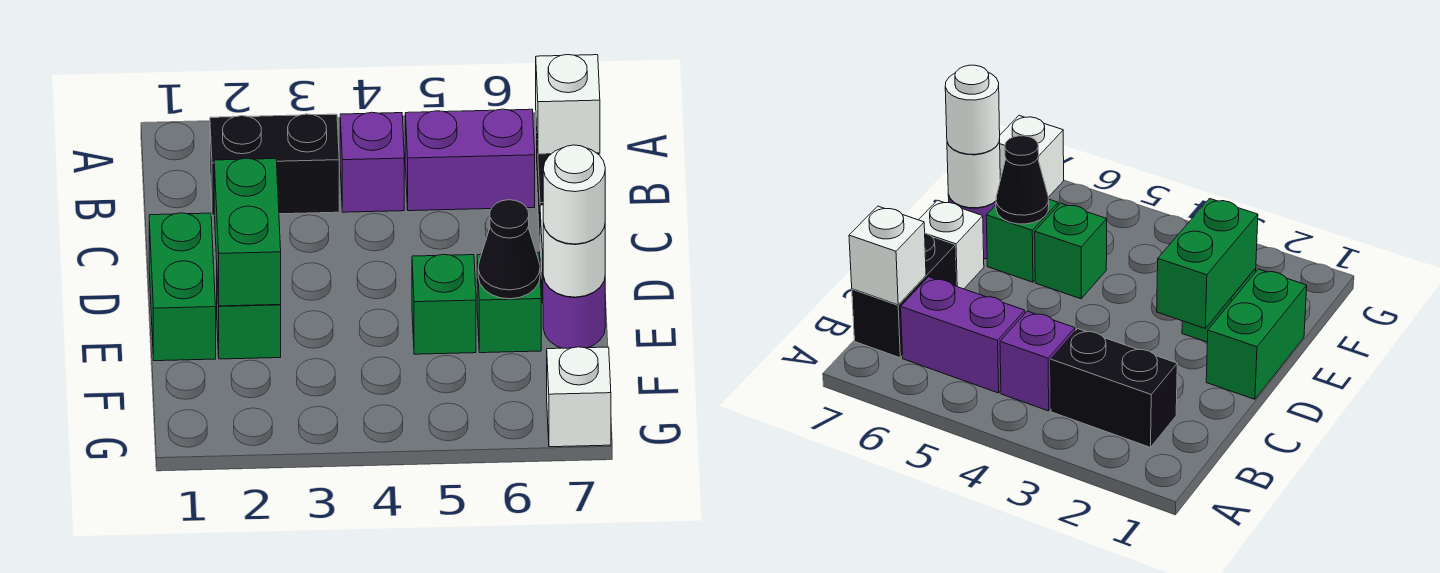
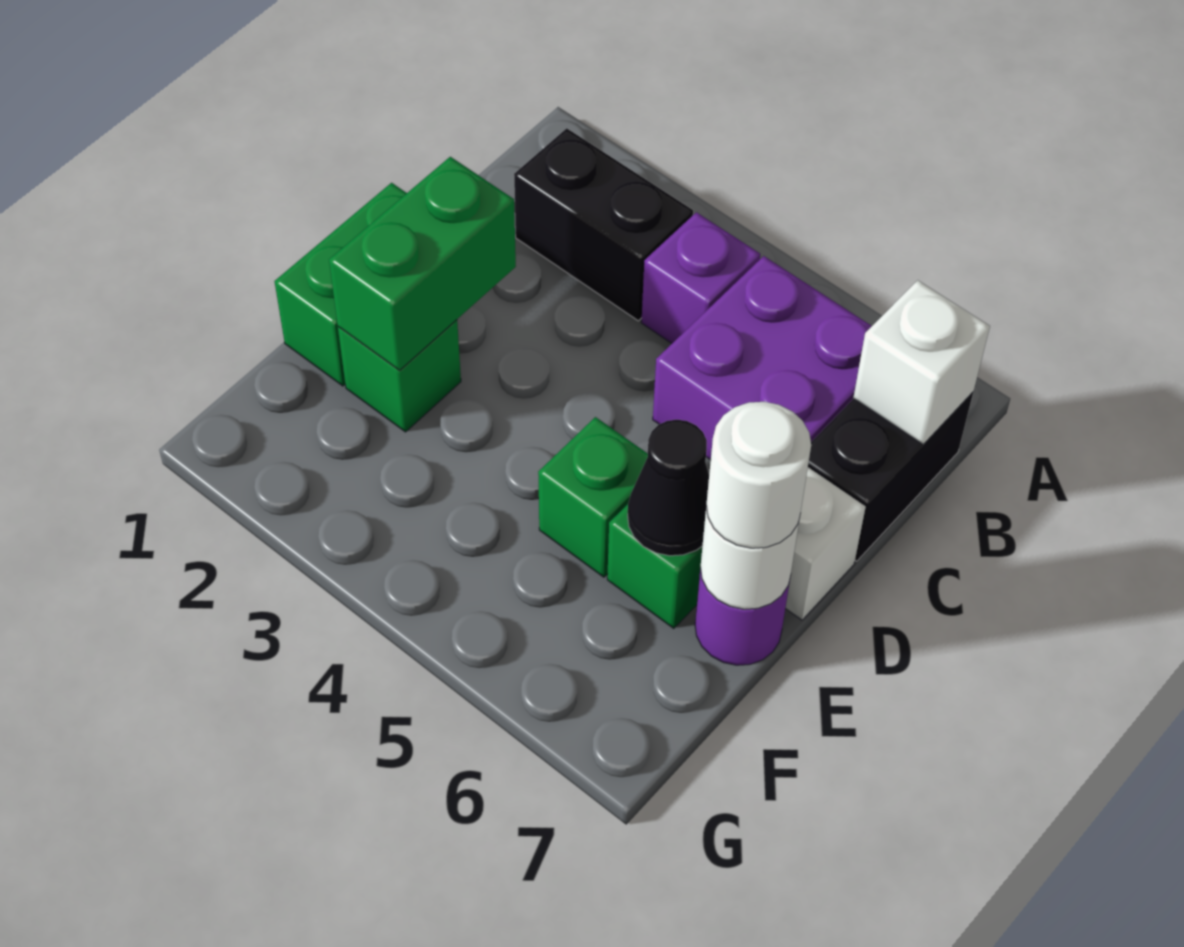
purple brick B5:B6 level 1 -> purple brick B5:C6 level 1
white brick G7 level 1 -> none

